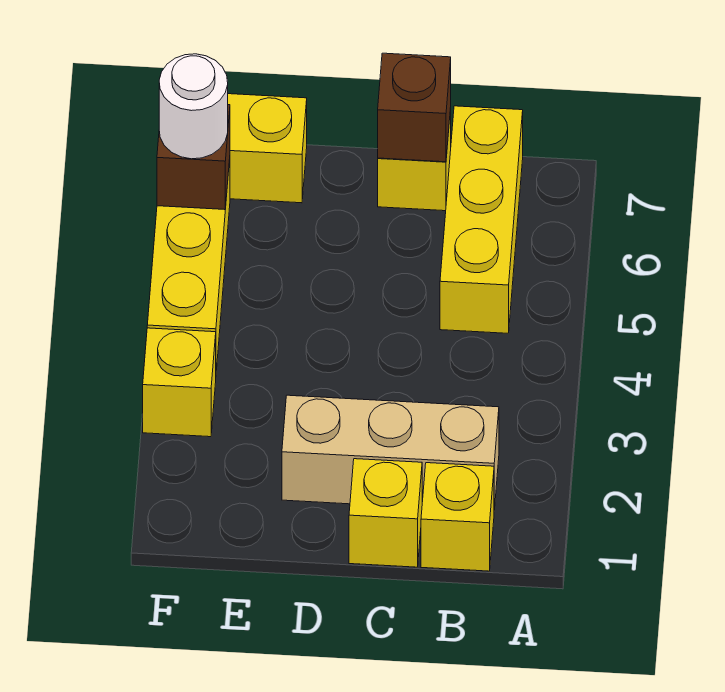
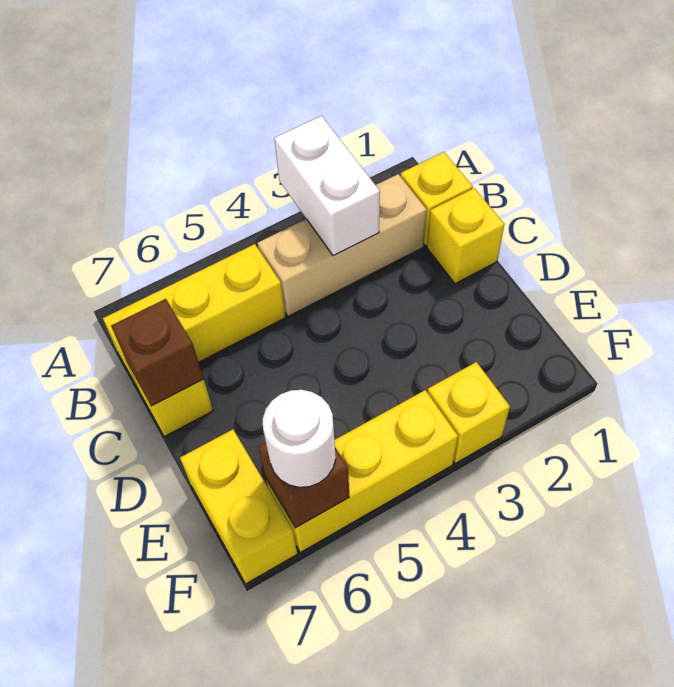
none -> white brick A3:B3 level 2
tan brick B2:D2 level 1 -> tan brick B2:B4 level 1

